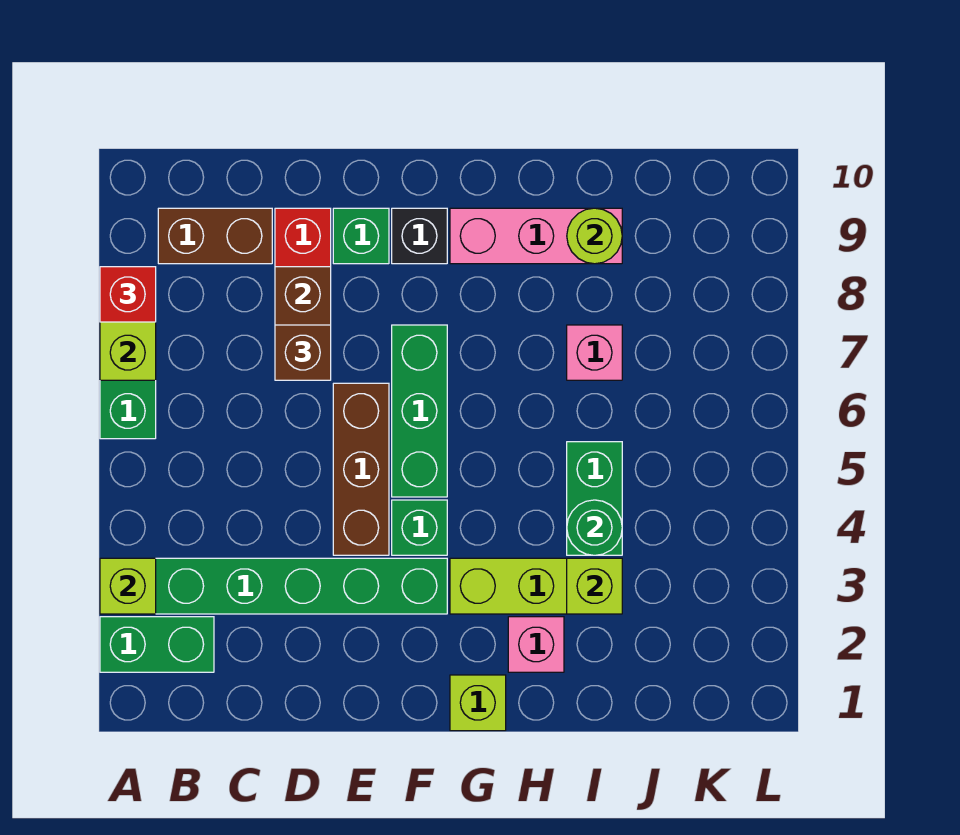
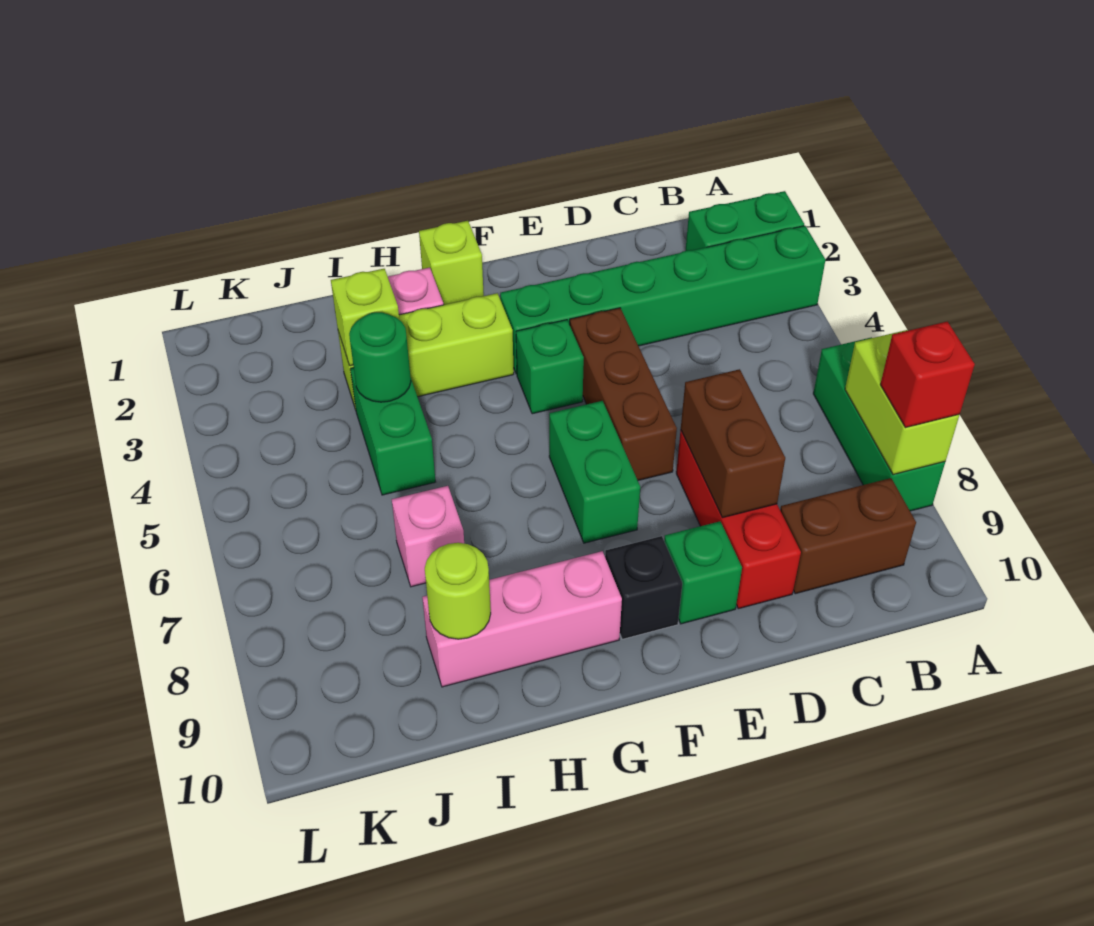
lime brick A3 level 2 -> none
brown brick D7 level 3 -> none
green brick F5:F7 level 1 -> green brick F6:F7 level 1

